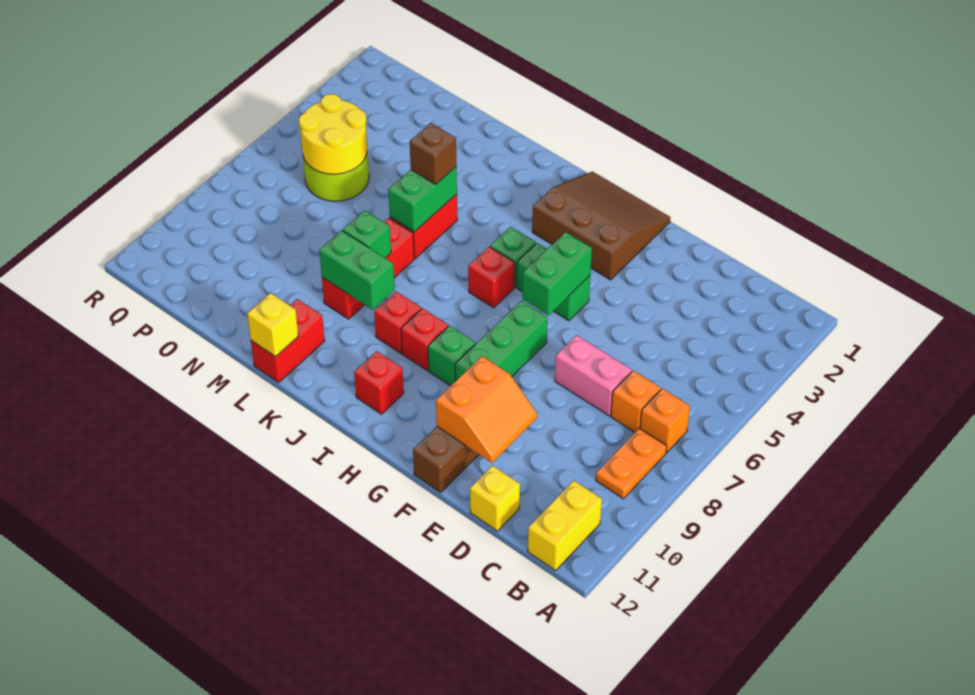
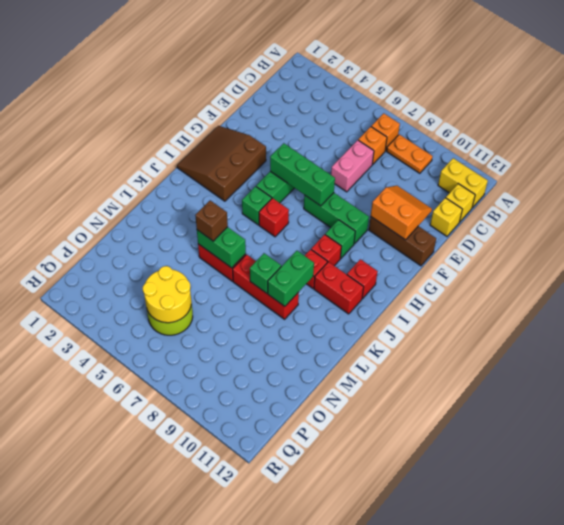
green brick G5:G6 level 2 -> green brick G5:G7 level 2
red brick L11:L12 level 1 -> red brick J10:J11 level 1
yellow brick L12 level 2 -> yellow brick C12 level 1

